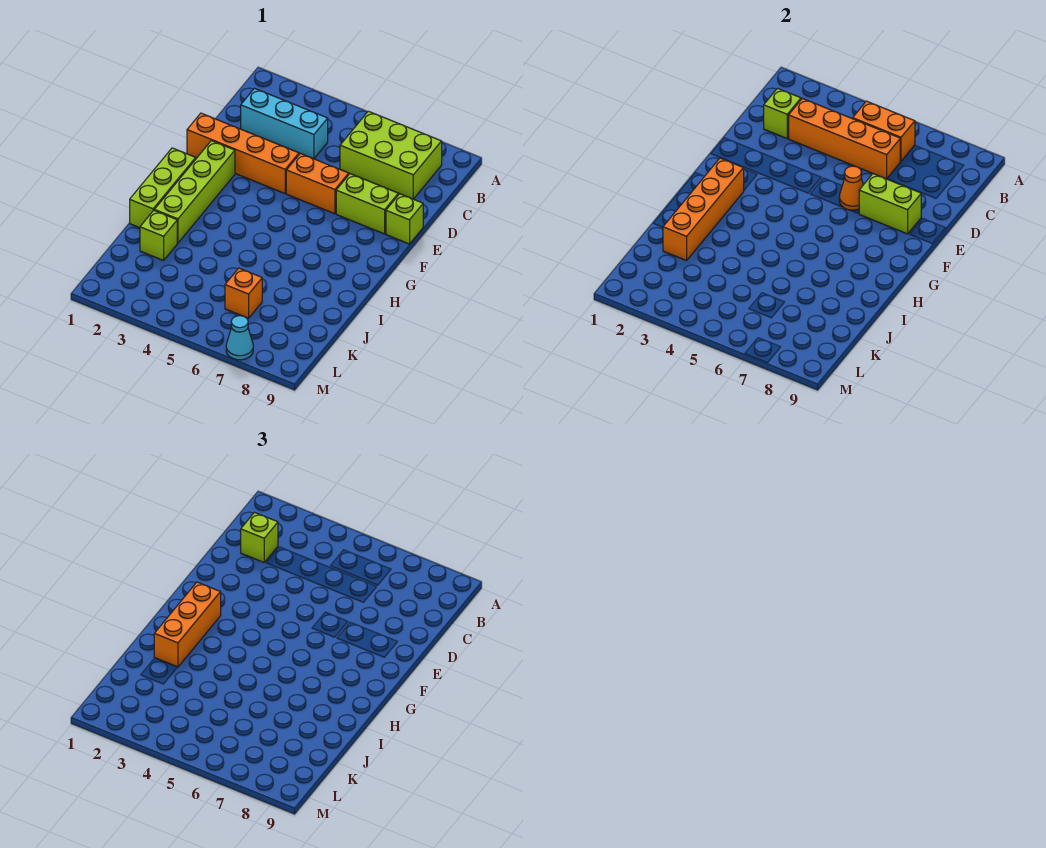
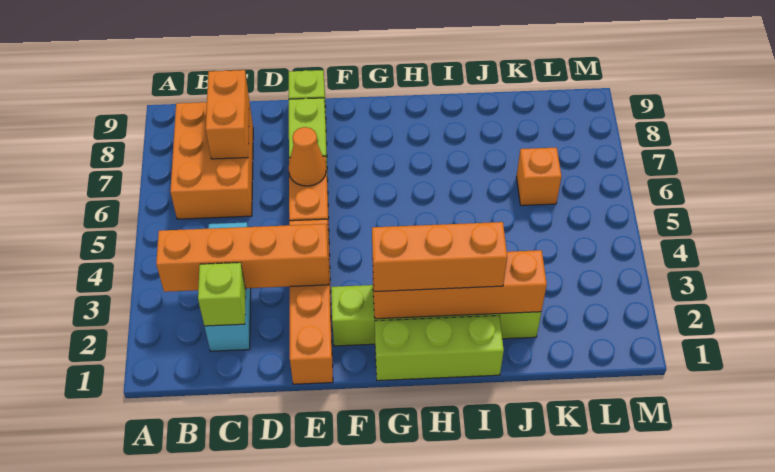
orange brick B5:B6 level 2 -> orange brick C7:C8 level 2
lime brick B6:C8 level 1 -> orange brick B6:C8 level 1
lime brick C2 level 3 -> none
orange brick C3:C6 level 2 -> orange brick B3:E3 level 2
lime brick E7:E8 level 2 -> none
cyan cone M7 level 1 -> none

